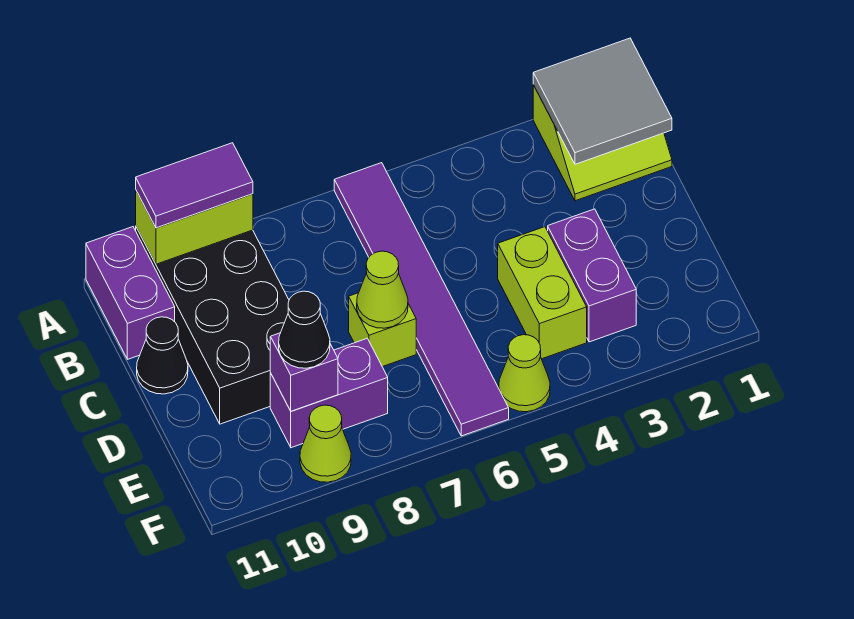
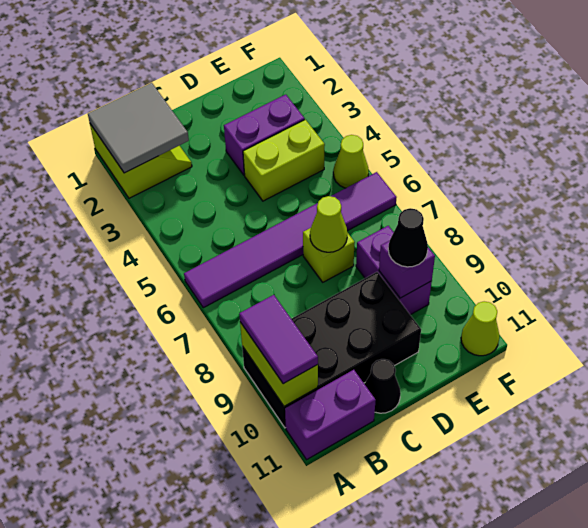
lime cone F9 level 1 -> lime cone F11 level 1

